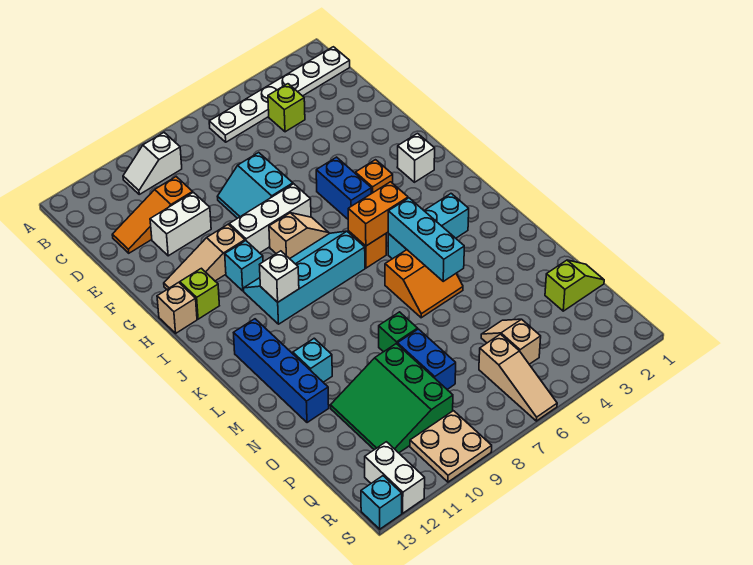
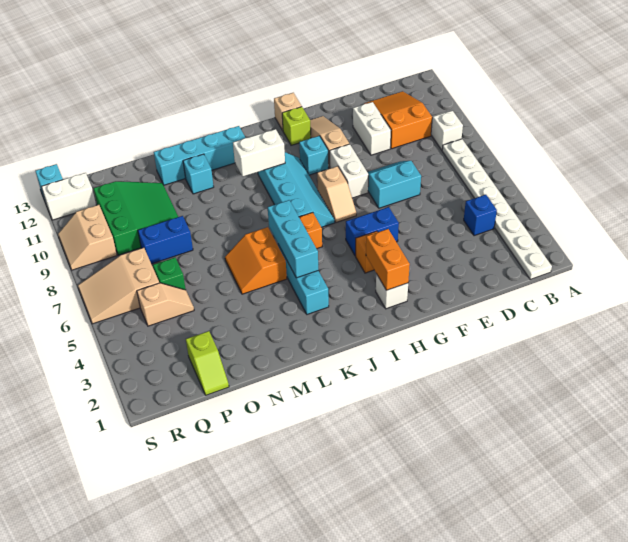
white plate B1:B6 level 1 -> white plate B1:B8 level 1
lime brick C4 level 1 -> blue brick C4 level 1
orange slope D10:D12 level 1 top 10 -> orange slope C10:D12 level 1 top 10
white brick G7:G9 level 1 -> white brick G8:G9 level 1
orange brick J5:J6 level 2 -> orange brick H2:H3 level 2
white brick J10 level 2 -> white brick J10:K10 level 2
cyan brick K5:M5 level 2 -> cyan brick K4:K6 level 2
blue brick K12:N12 level 1 -> cyan brick K12:N12 level 1
green brick N8 level 1 -> green brick P6 level 1
green slope O9:Q11 level 1 top 9 -> green slope O9:Q11 level 1 top Q
tan slope Q6:S6 level 1 top Q -> tan slope Q6:S7 level 1 top Q
tan plate R9:S10 level 1 -> tan slope R9:S10 level 1 top R

